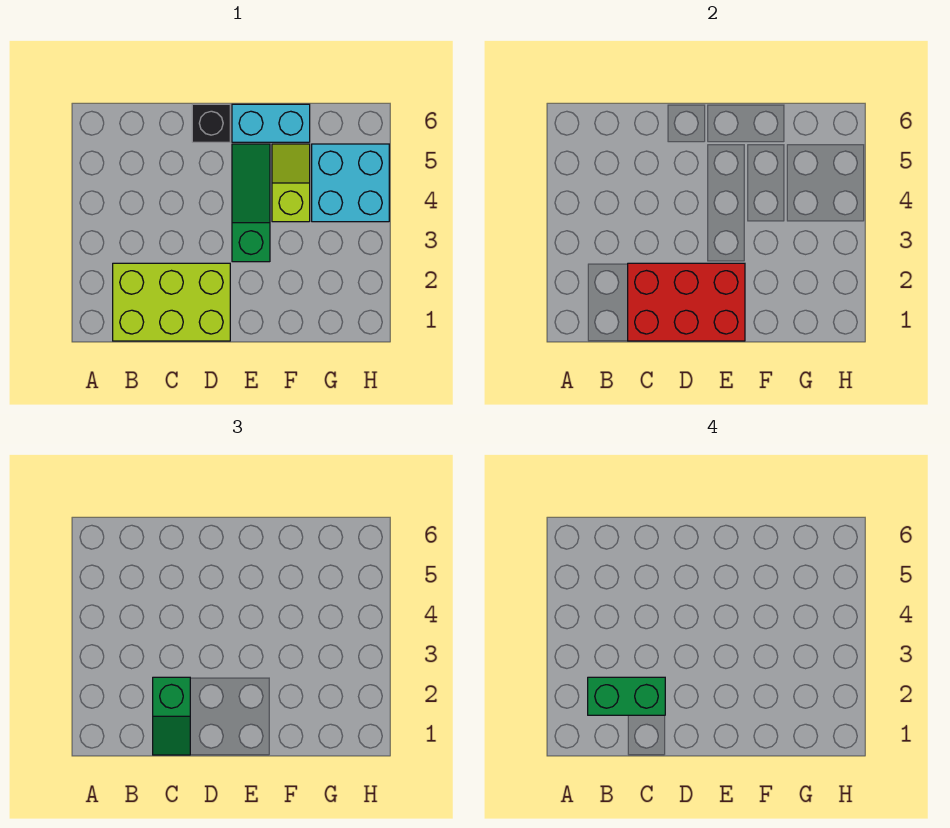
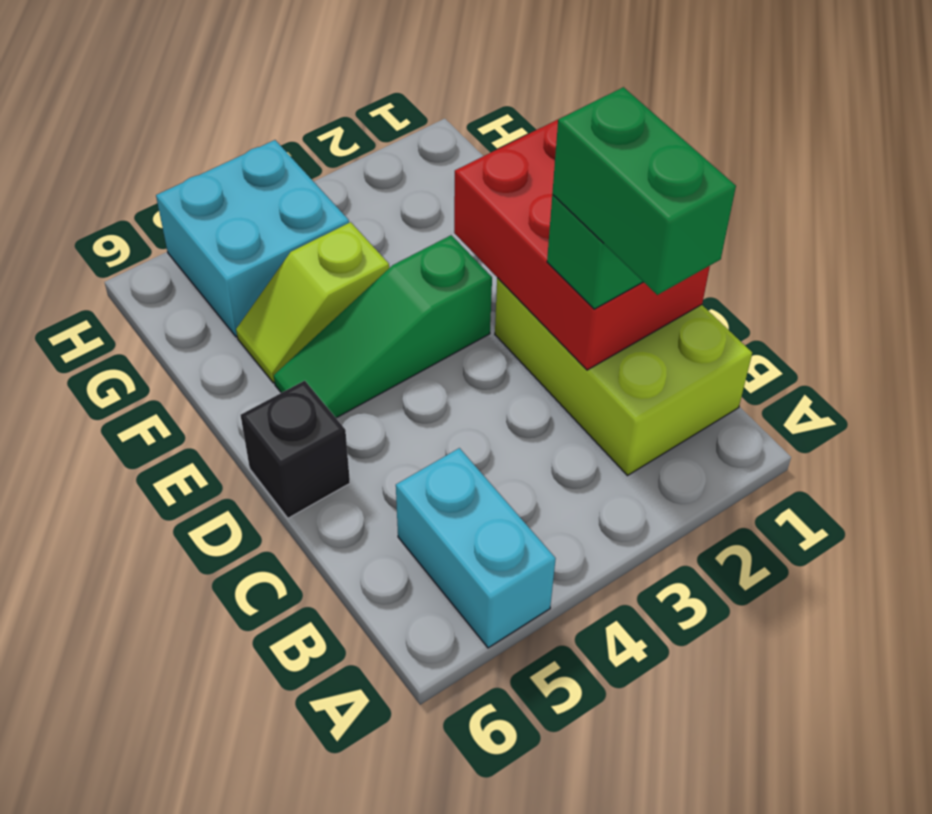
cyan brick E6:F6 level 1 -> cyan brick A5:B5 level 1

